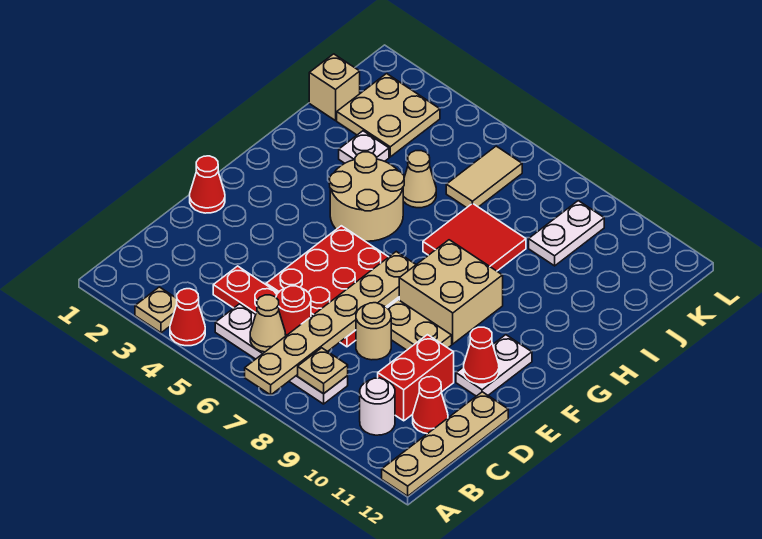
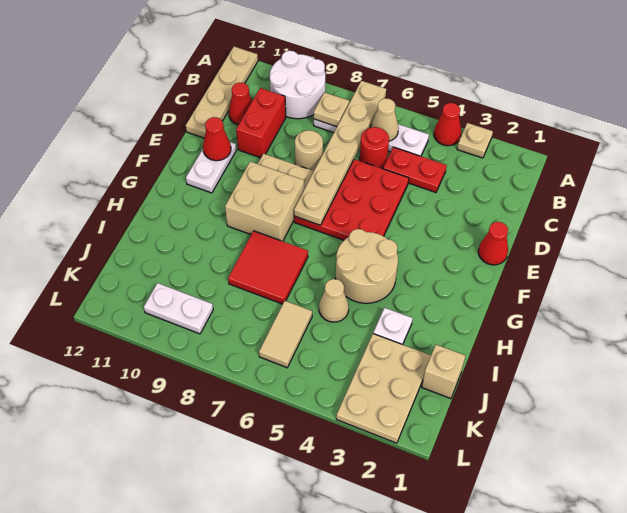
white round brick B10 level 1 -> white round brick A9:B10 level 1
tan plate J2:K3 level 1 -> tan plate J2:L3 level 1
white plate J9:K9 level 1 -> white plate K9:K10 level 1

